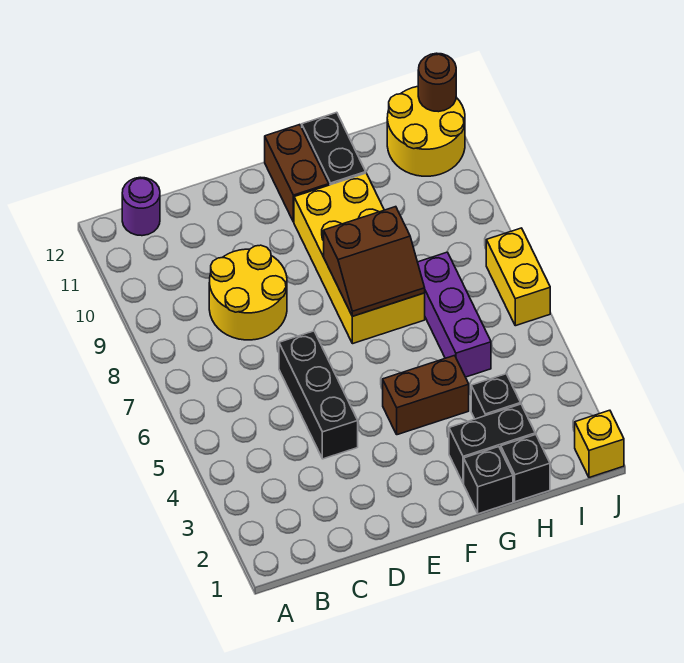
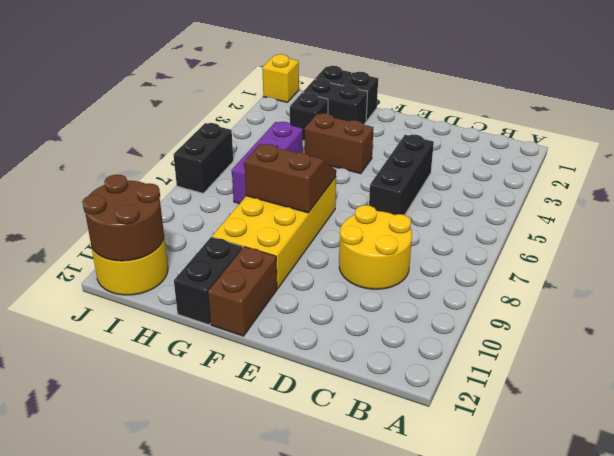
purple round brick B12 level 1 -> none
yellow brick J6:J7 level 1 -> black brick J6:J7 level 1
brown round brick J12 level 2 -> brown round brick I11:J12 level 2

